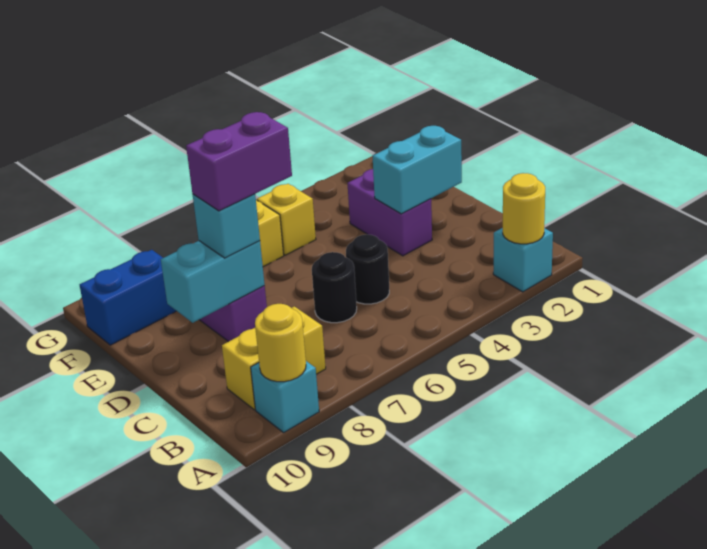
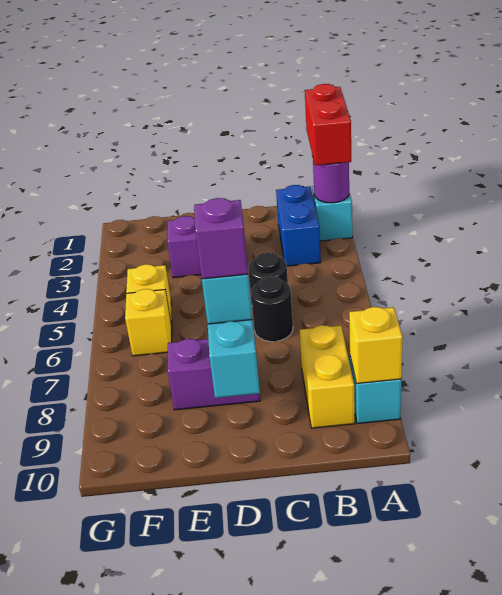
none -> red brick A1:A2 level 3
yellow round brick A2 level 2 -> purple round brick A2 level 2
yellow round brick A9 level 2 -> yellow brick A9 level 2
cyan brick D2:D3 level 2 -> none
purple brick D7:D8 level 4 -> purple brick D8 level 4
blue brick F9:F10 level 1 -> blue brick B2:B3 level 1

